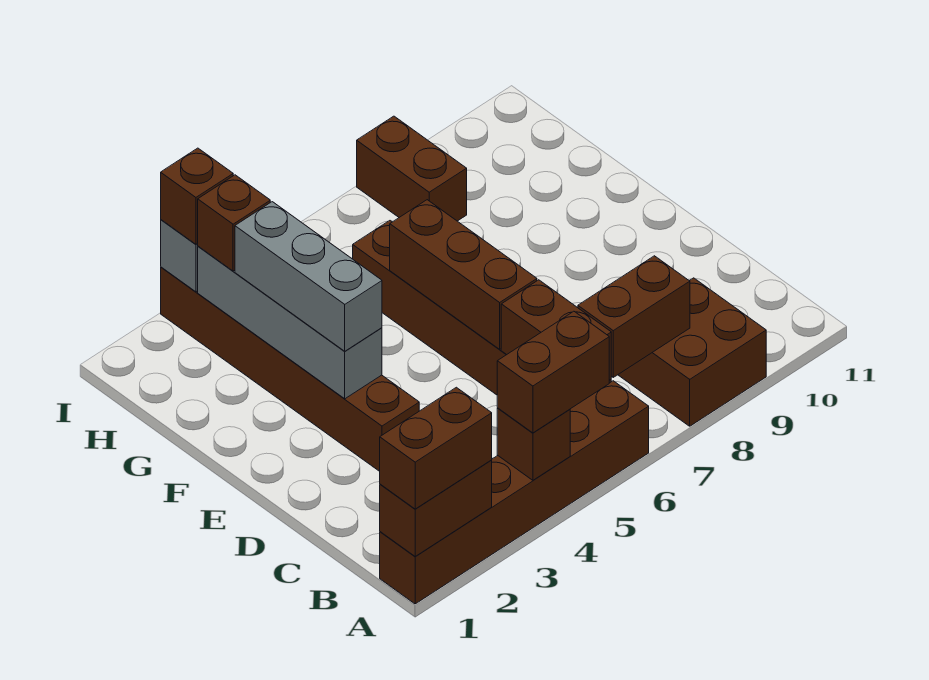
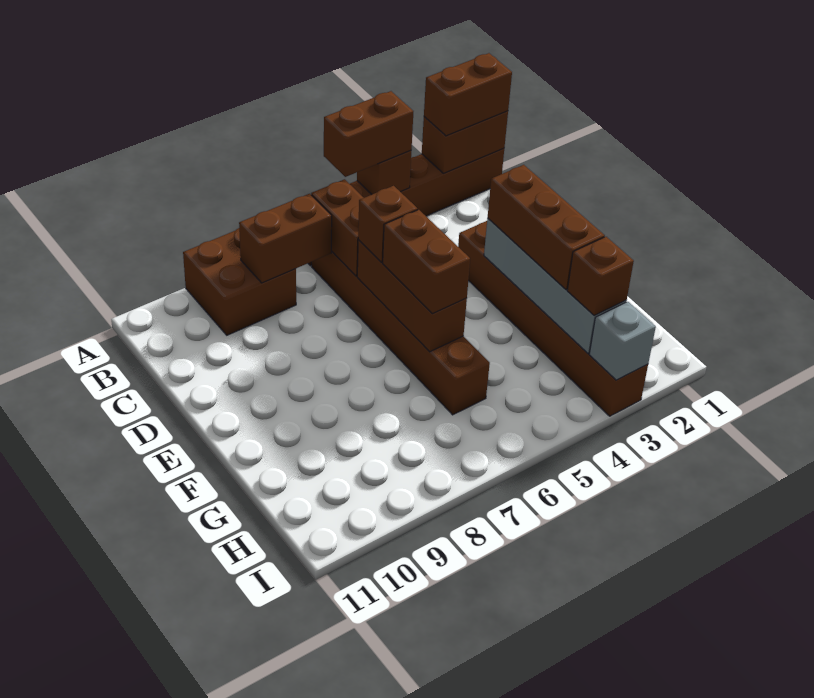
grey brick E3:G3 level 3 -> brown brick E3:G3 level 3
brown brick H8:I8 level 1 -> brown brick E6:F6 level 3
brown brick I3 level 3 -> brown brick D6 level 3

